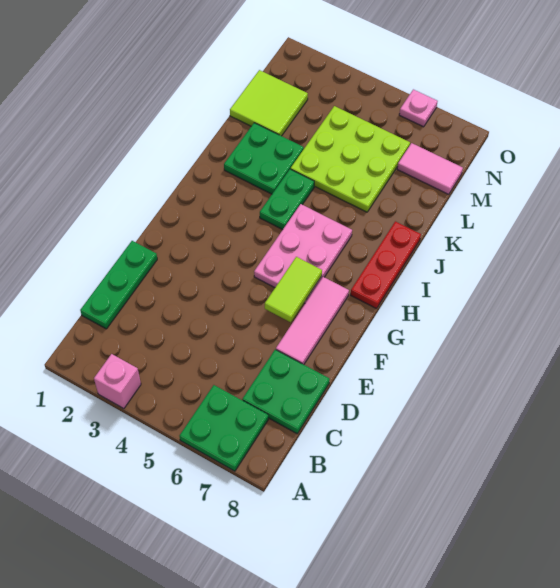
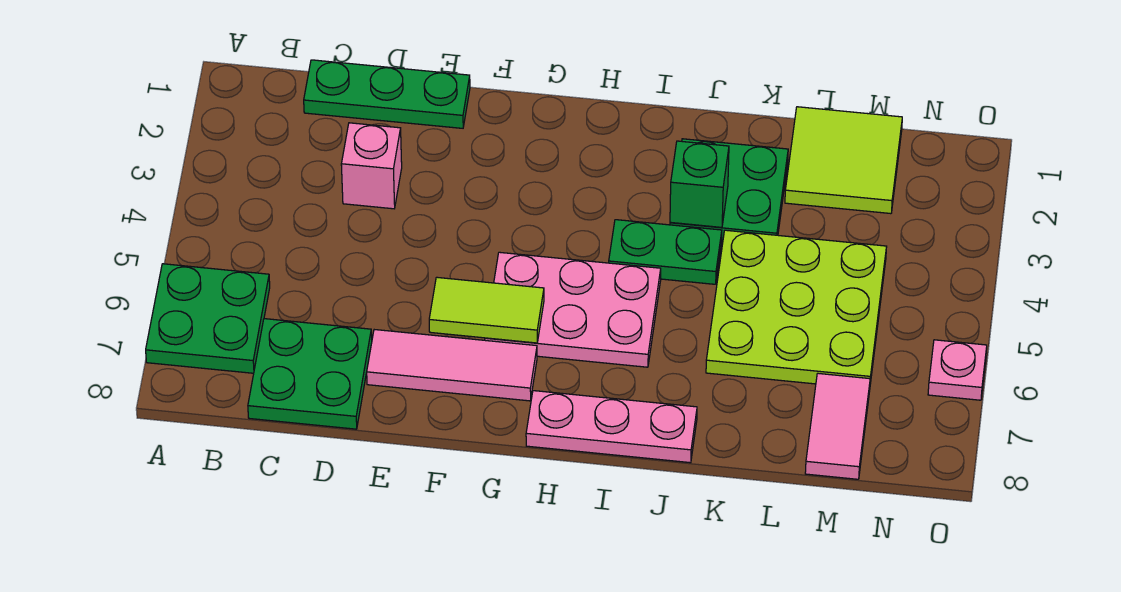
pink brick A3 level 1 -> pink brick D3 level 1
red plate H8:J8 level 1 -> pink plate H8:J8 level 1
none -> green brick J3 level 2

